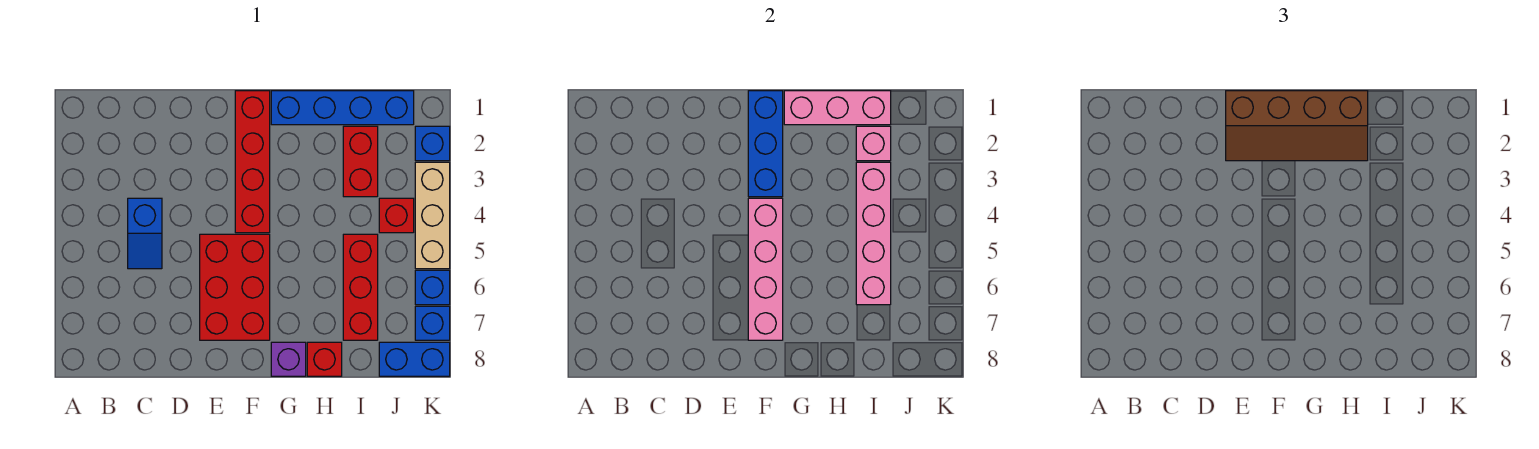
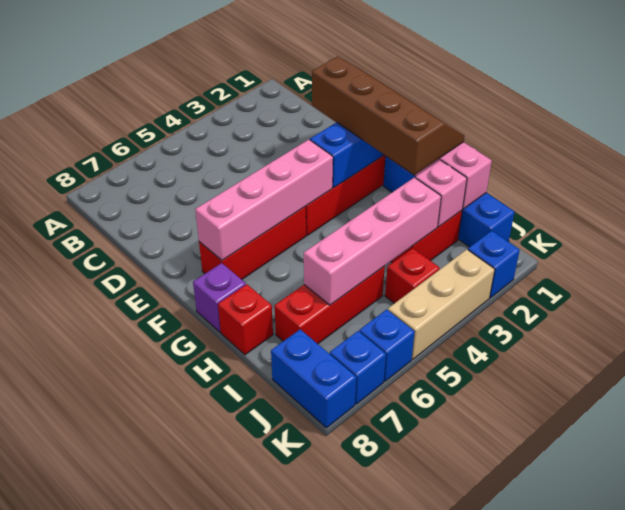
blue slope C4:C5 level 1 top 4 -> none
brown slope E1:H2 level 3 top 1 -> brown slope E1:H2 level 3 top 2
red brick E5:F7 level 1 -> red brick F5:F7 level 1

